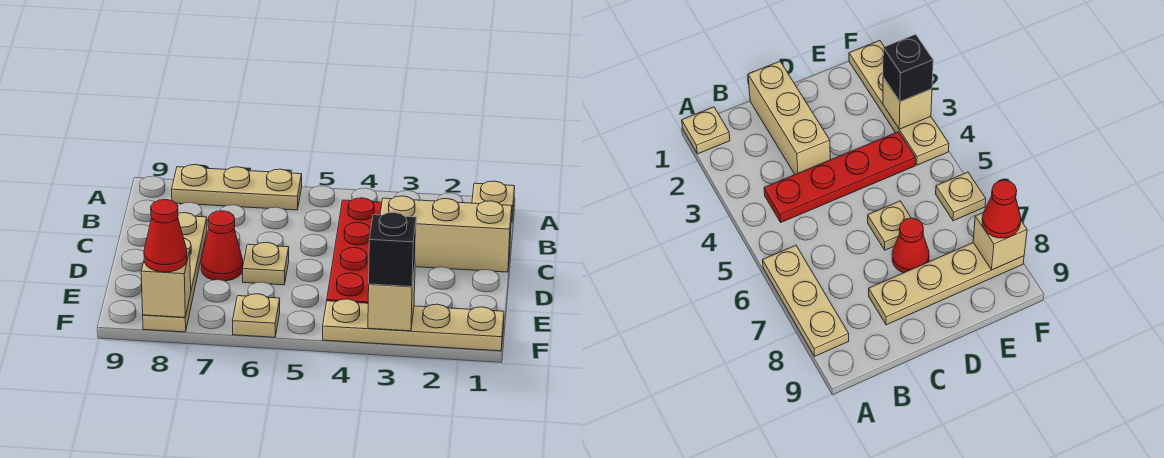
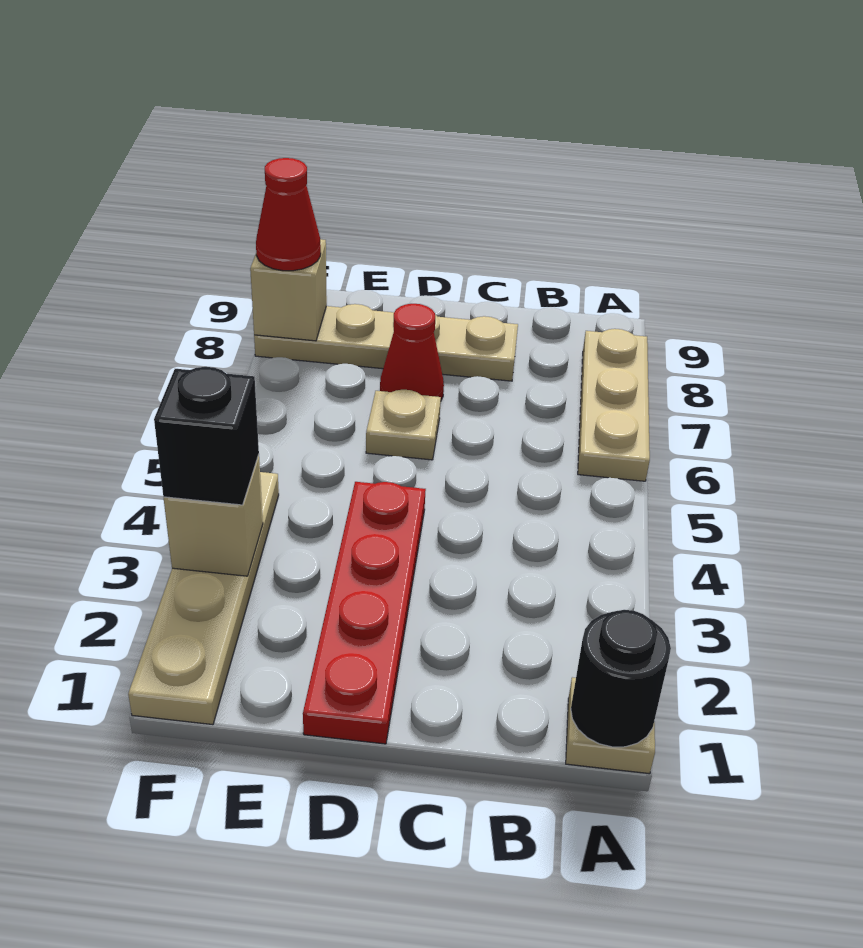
none -> black round brick A1 level 2
red plate B4:E4 level 1 -> red plate D1:D4 level 1
tan brick C1:C3 level 1 -> none
tan plate F6 level 1 -> none

